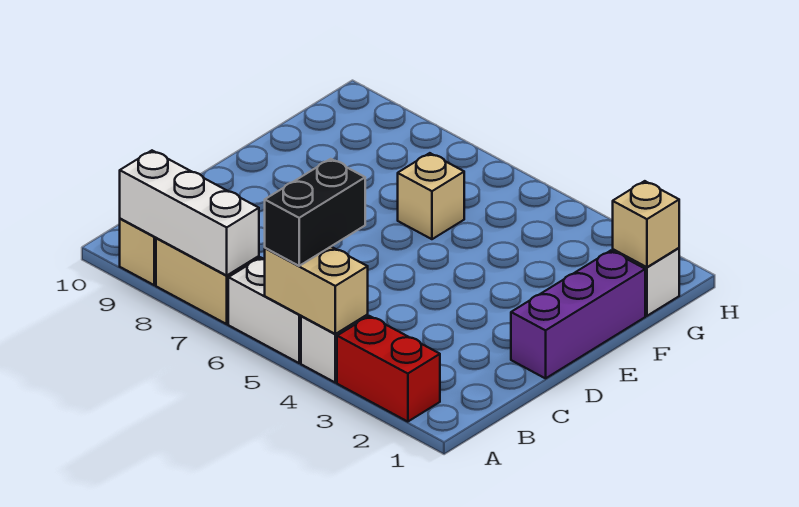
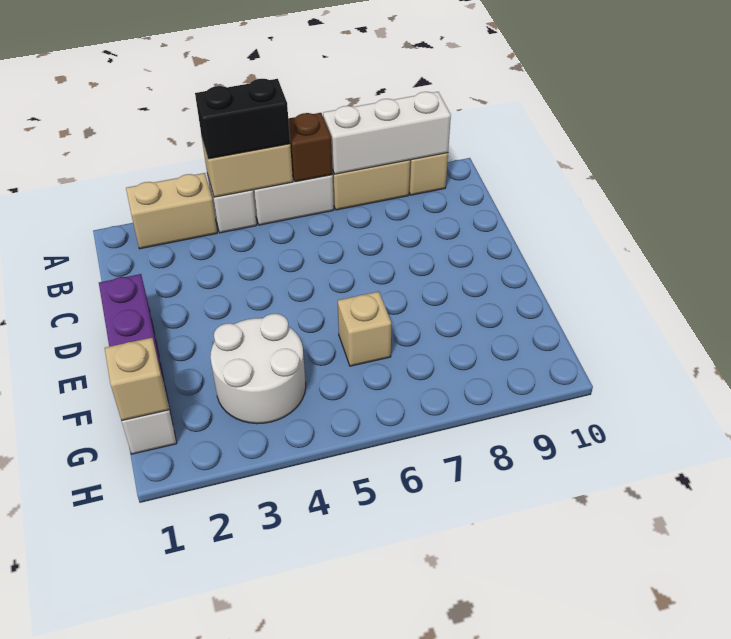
red brick A2:A3 level 1 -> tan brick A2:A3 level 1
black brick A5:B5 level 3 -> black brick A4:A5 level 3
none -> brown brick A6 level 2
none -> white round brick F3:G4 level 1

